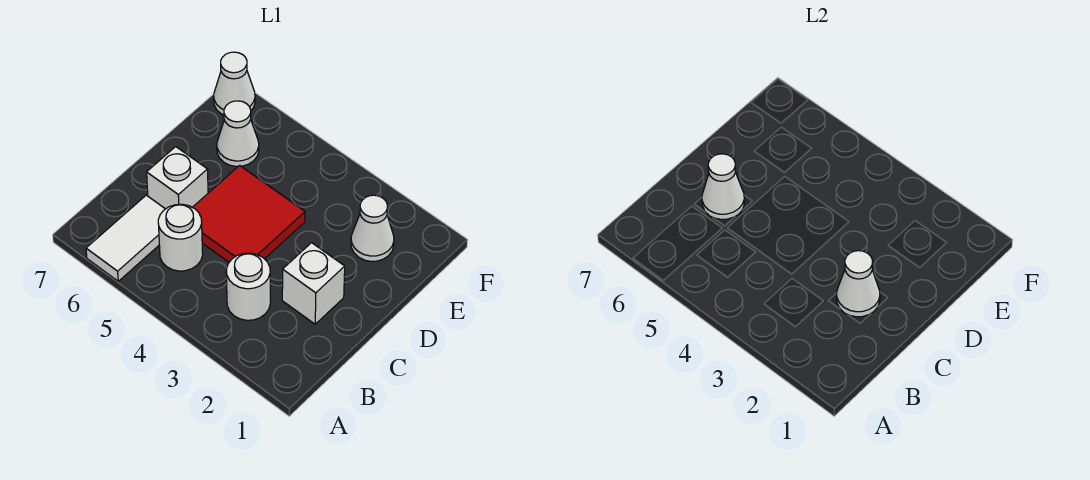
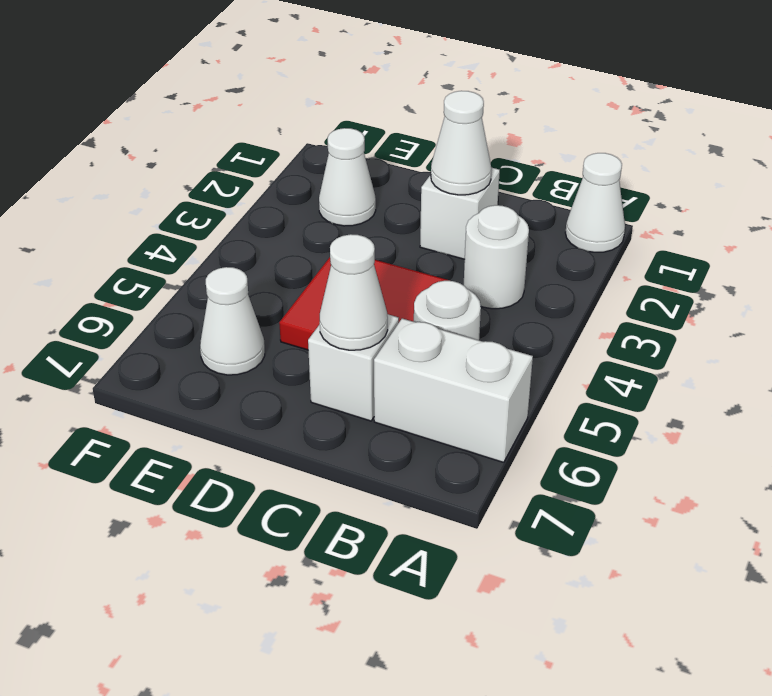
white tile A6:B6 level 1 -> white brick A6:B6 level 1
white cone F7 level 1 -> white cone A1 level 1

